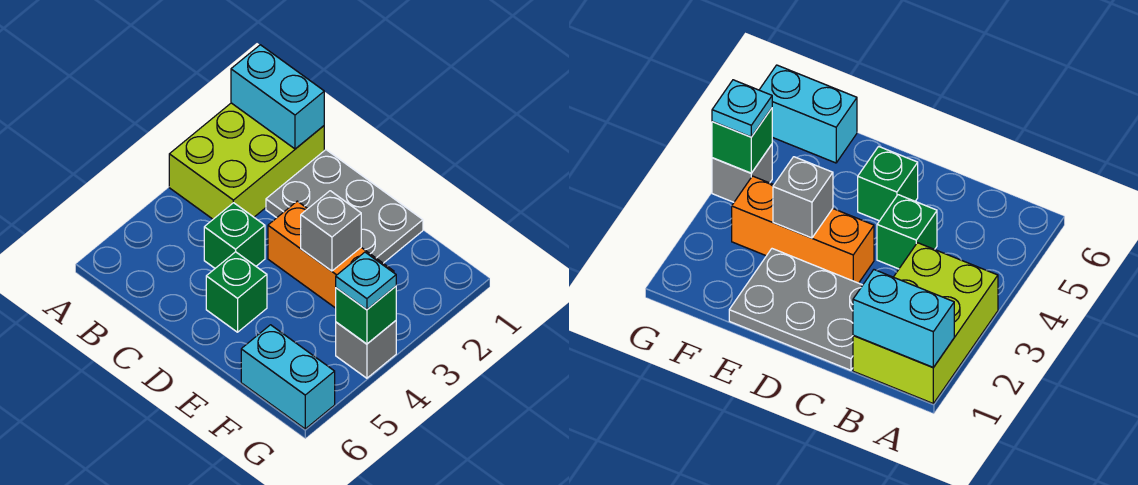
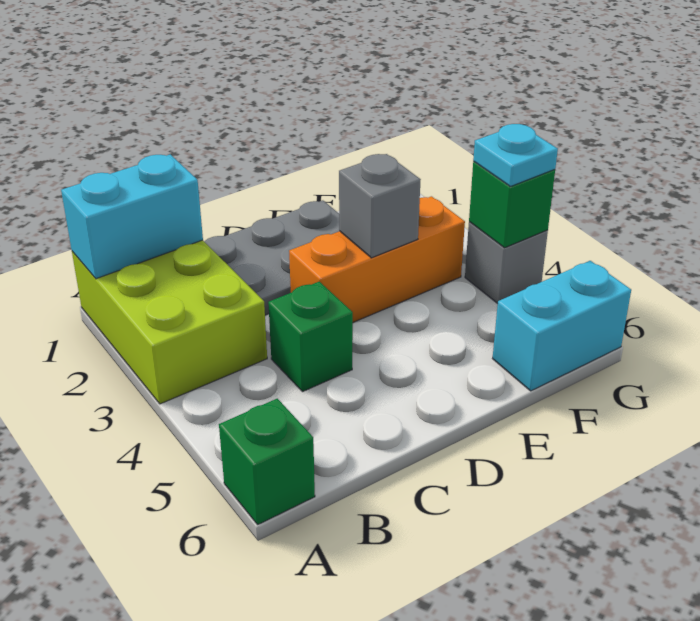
green brick D5 level 1 -> green brick A6 level 1

